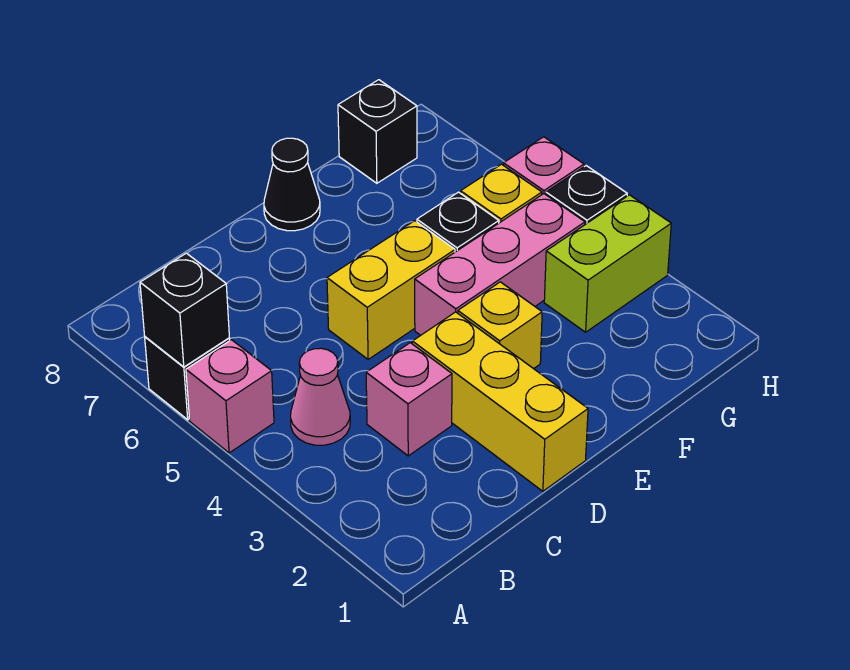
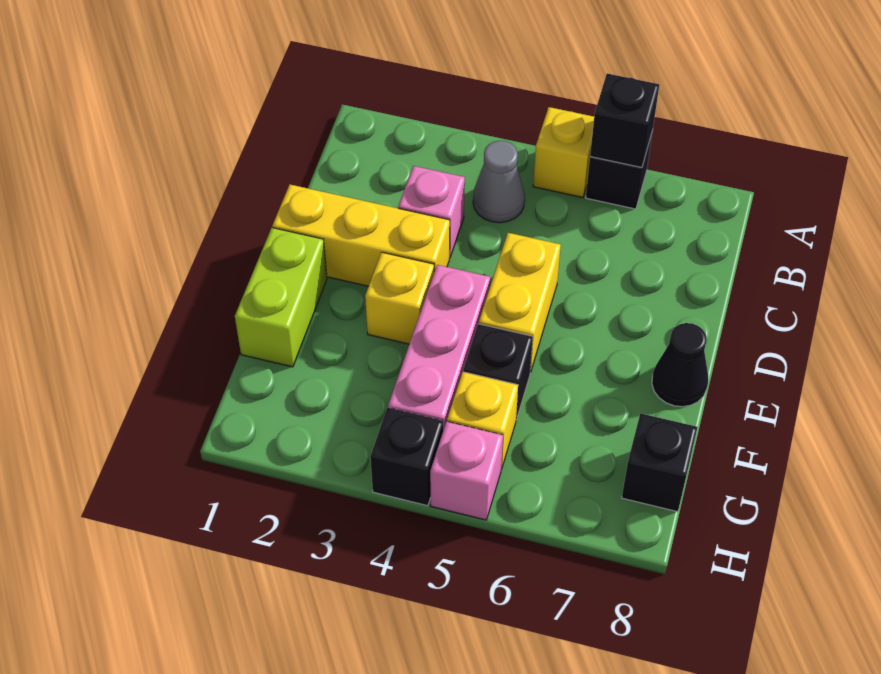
pink brick A5 level 1 -> yellow brick A5 level 1
pink cone B4 level 1 -> grey cone B4 level 1
lime brick G3:H3 level 1 -> lime brick E1:F1 level 1

